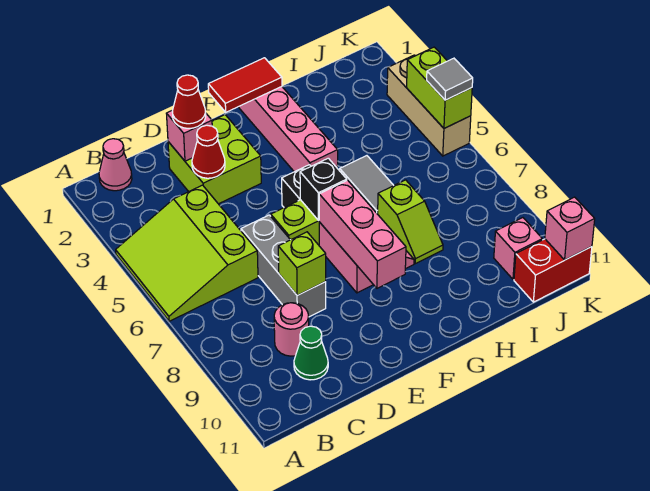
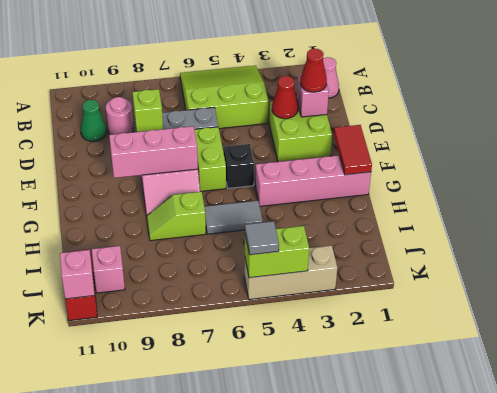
black brick F6 level 2 -> none

